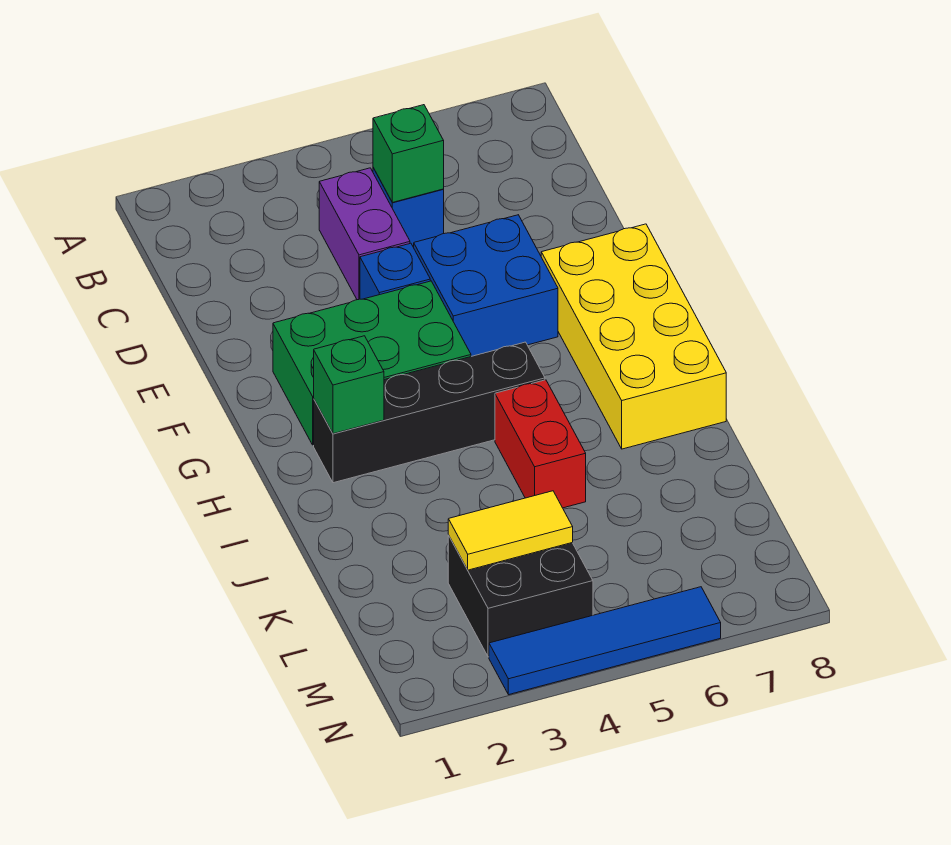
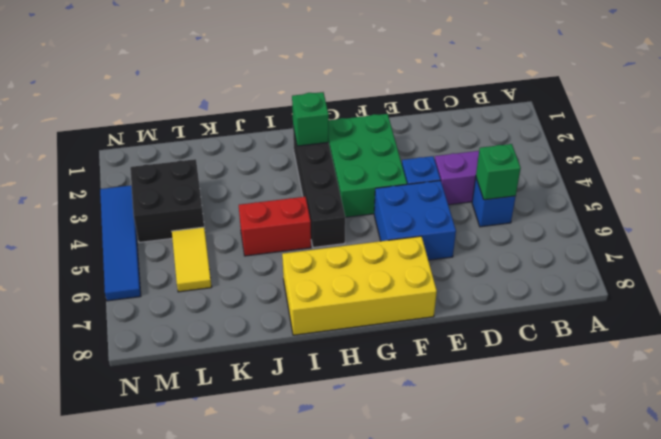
yellow tile L3:L4 level 2 -> yellow tile L5:L6 level 1

